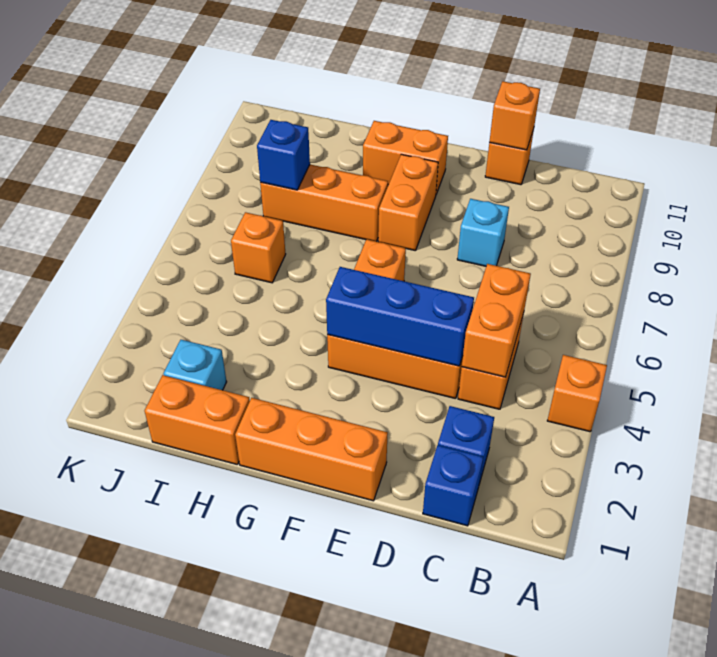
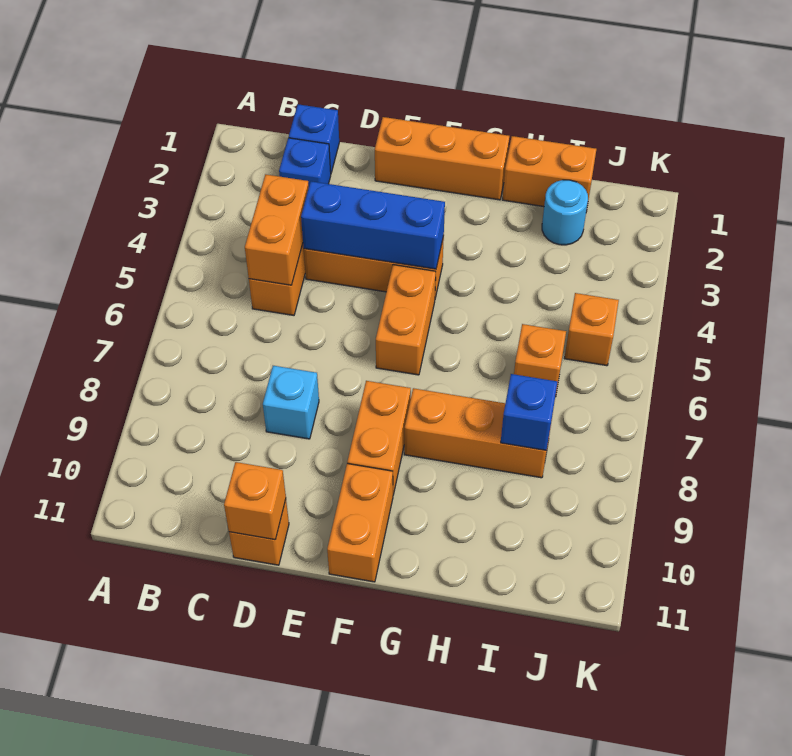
orange brick A4 level 1 -> orange brick J5 level 1
orange brick F10:G10 level 1 -> orange brick F10:F11 level 1
cyan brick I2 level 1 -> cyan round brick I2 level 1

